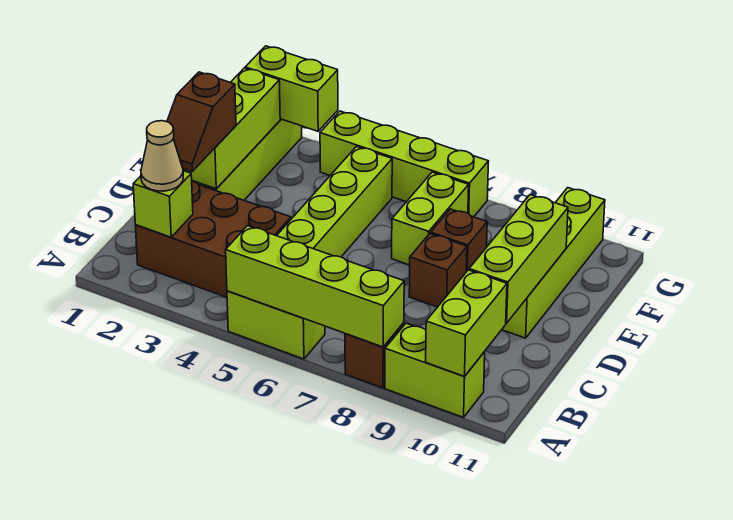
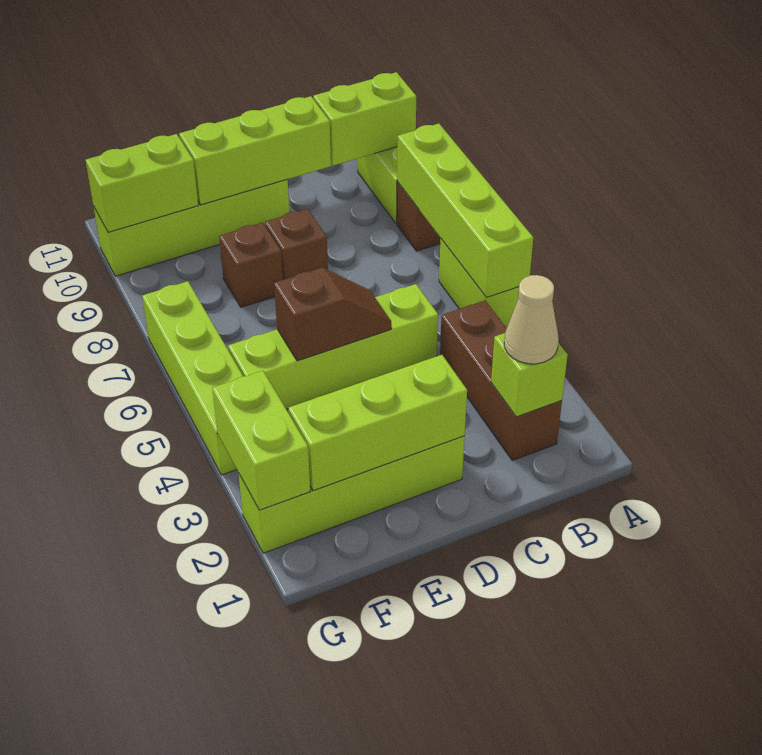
brown brick B2:C4 level 1 -> brown brick B2:B4 level 1
brown slope C2:D2 level 3 top D -> brown slope D5:E5 level 2 top E
lime brick E7:F7 level 1 -> lime brick F10:G10 level 2

